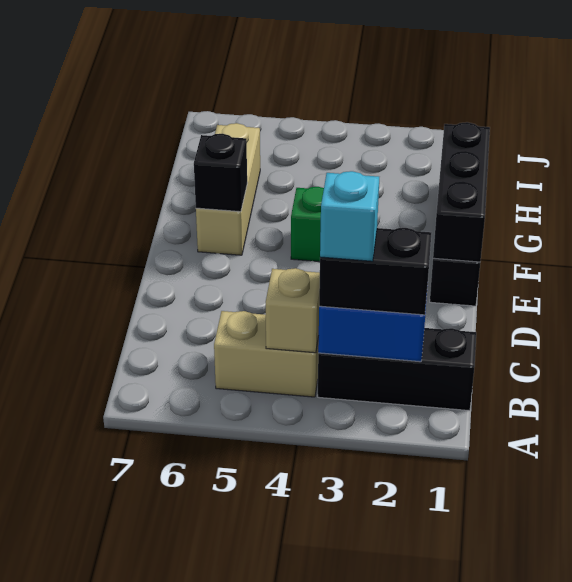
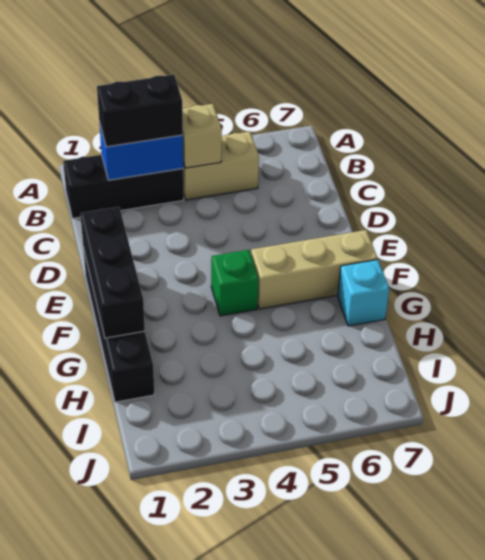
cyan brick B3 level 4 -> cyan brick G7 level 1
tan brick F6:H6 level 1 -> tan brick F5:F7 level 1
black brick F6 level 2 -> none

